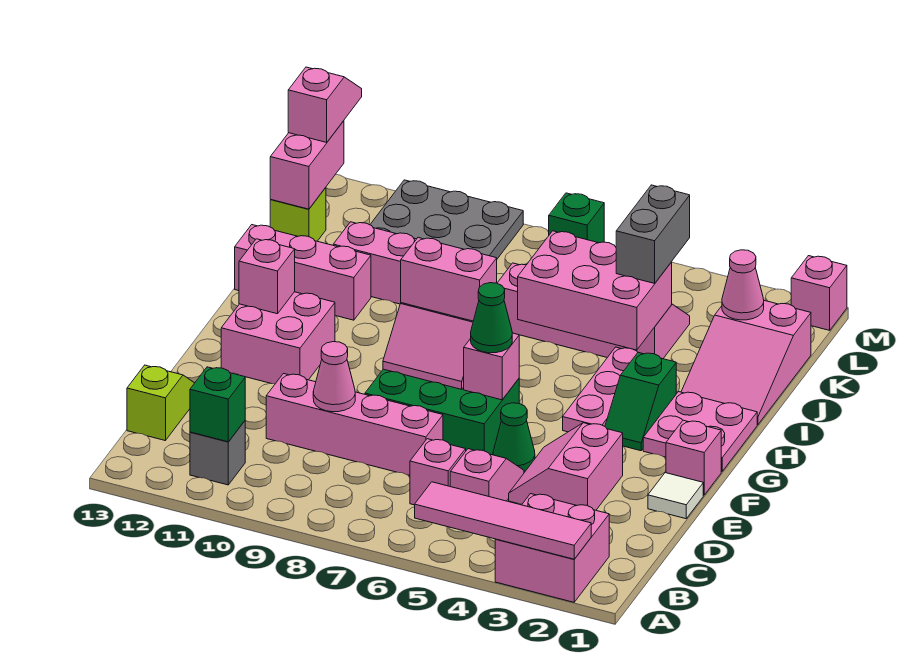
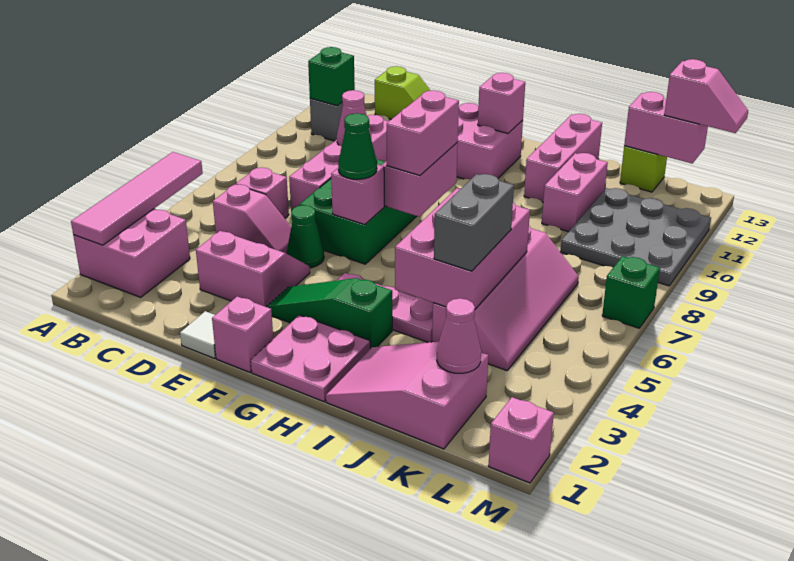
green slope G3:H3 level 1 top H -> green slope F3:H3 level 1 top H
grey brick J4:K4 level 3 -> grey brick J4:J5 level 3

